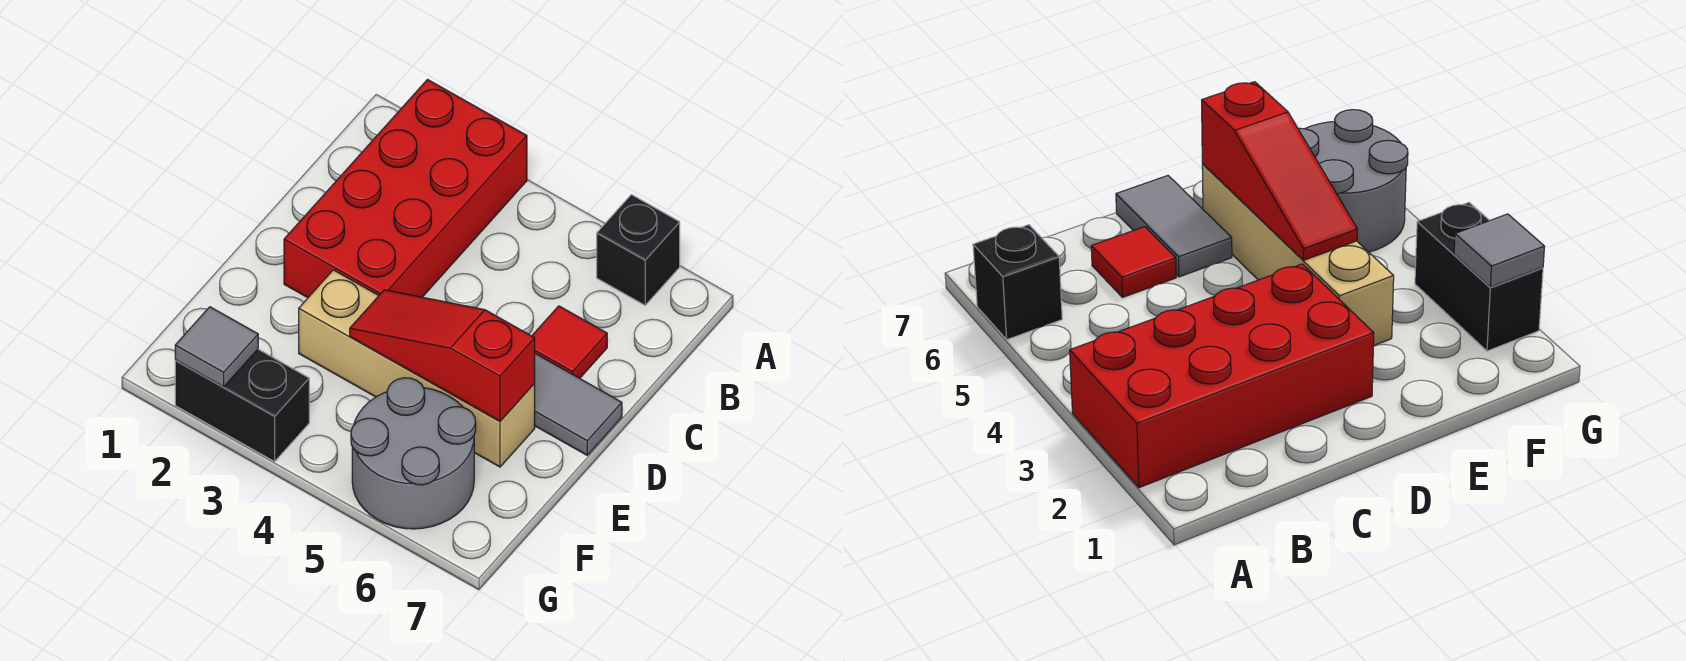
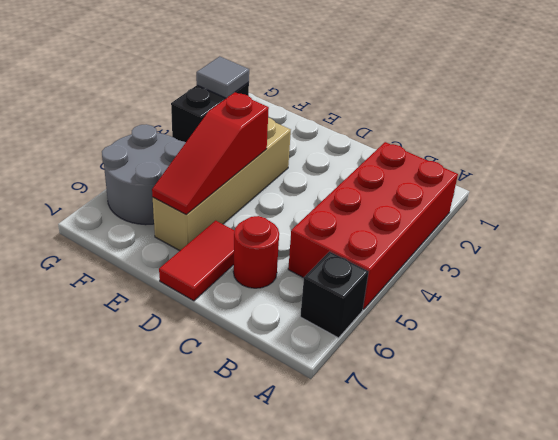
red brick A2:D3 level 1 -> red brick A2:B5 level 1
red tile C6 level 1 -> red round brick C6 level 1
grey tile D6:D7 level 1 -> red tile D6:D7 level 1
red slope E4:E6 level 2 top 6 -> red slope E4:E6 level 2 top 4

